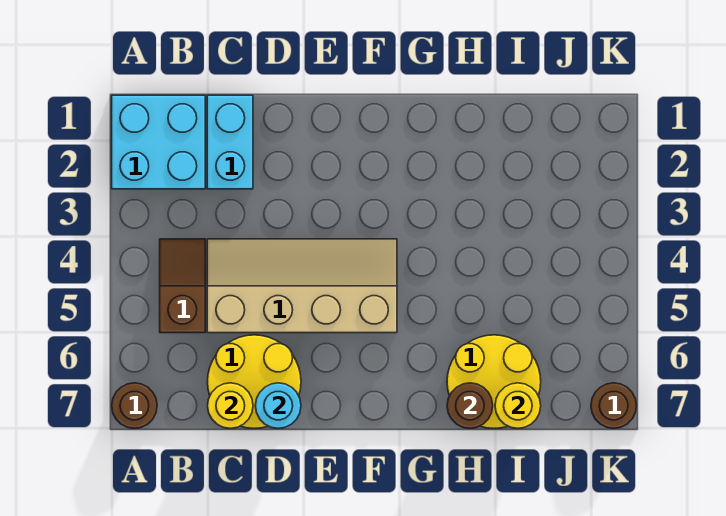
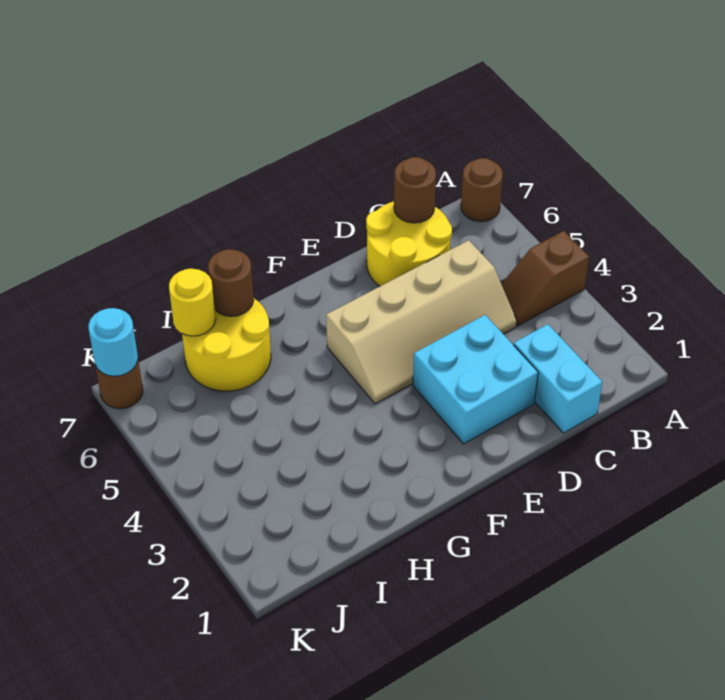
cyan brick A1:B2 level 1 -> cyan brick D2:E3 level 1
brown slope B4:B5 level 1 top 5 -> brown slope A4:B4 level 1 top A
yellow round brick C7 level 2 -> brown round brick C7 level 2
cyan round brick D7 level 2 -> cyan round brick K7 level 2

